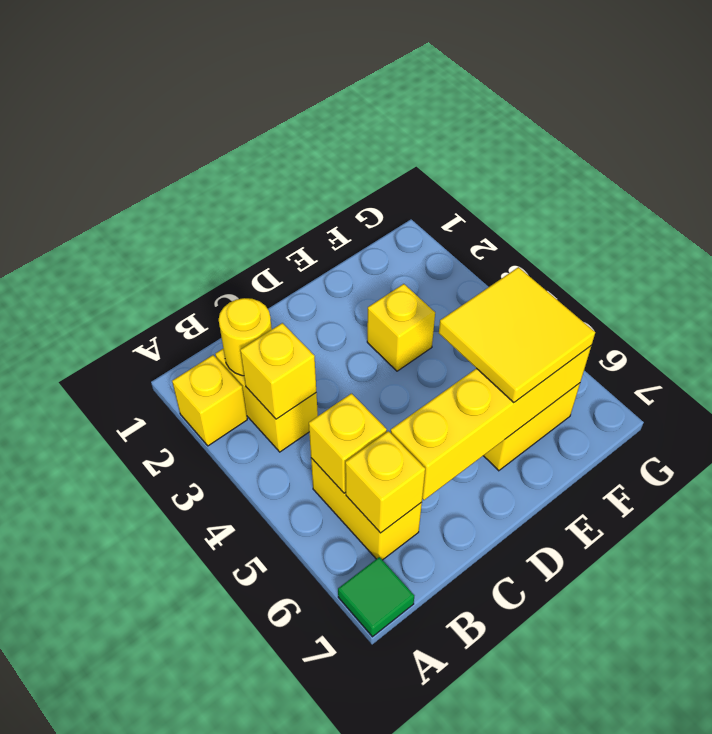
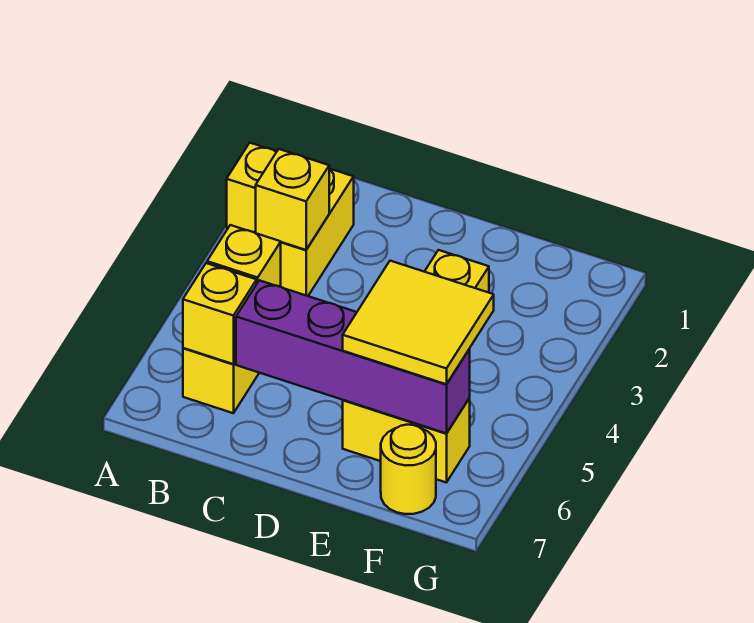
green tile A7 level 1 -> none
yellow round brick B2 level 2 -> yellow round brick F7 level 1
yellow brick C6:F6 level 2 -> purple brick C6:F6 level 2

